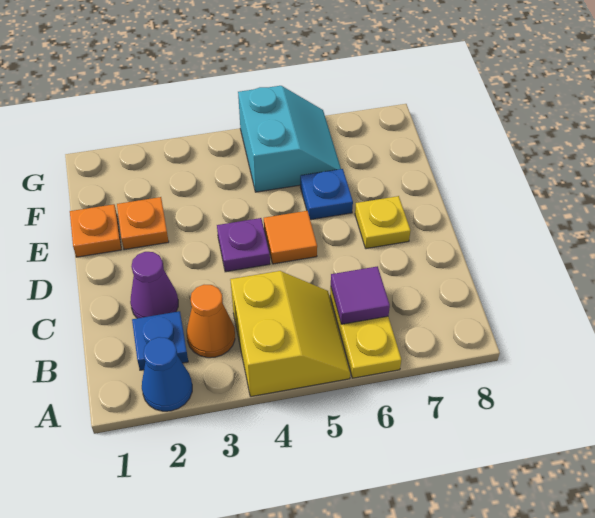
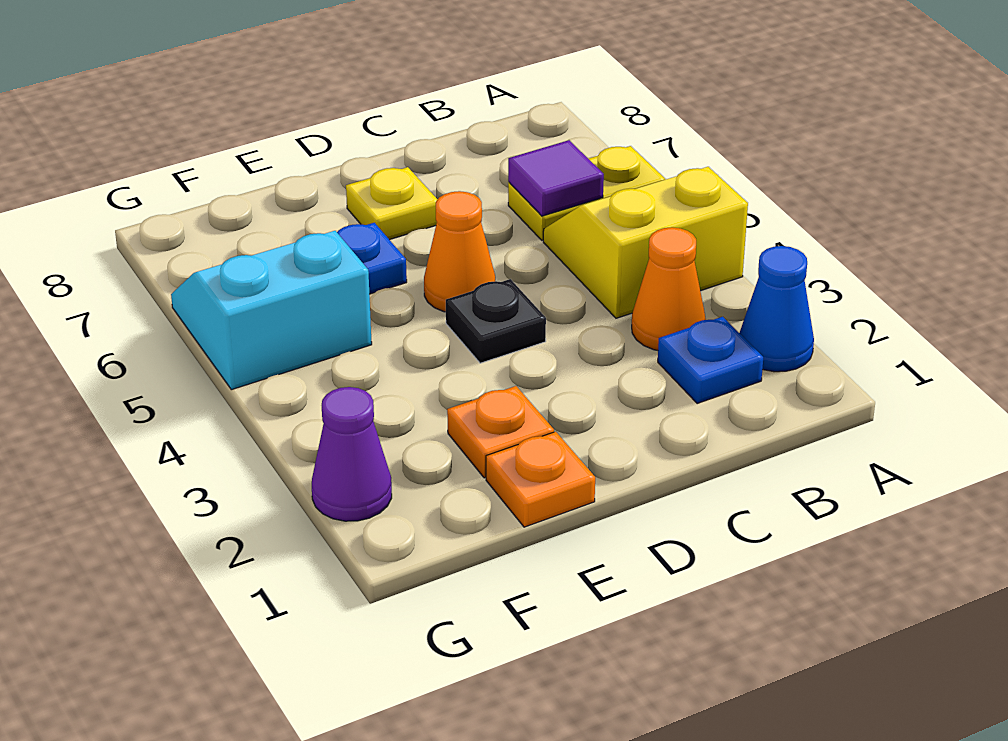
purple cone C2 level 1 -> purple cone G2 level 1
purple plate D4 level 1 -> black plate D4 level 1
orange tile D5 level 1 -> orange cone D5 level 1

